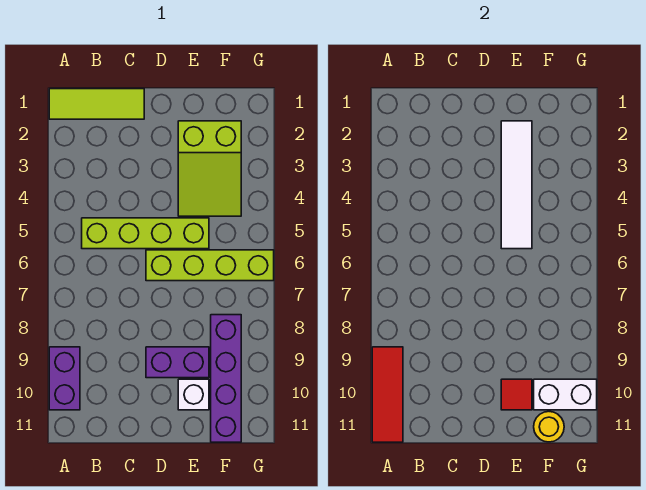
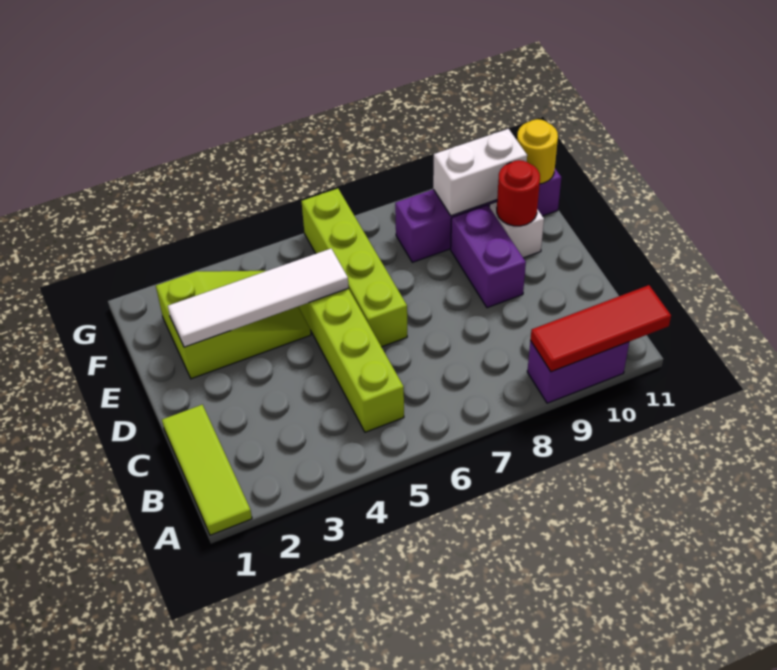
red tile E10 level 2 -> red round brick E10 level 2
white brick F10:G10 level 2 -> white brick F9:F10 level 2

